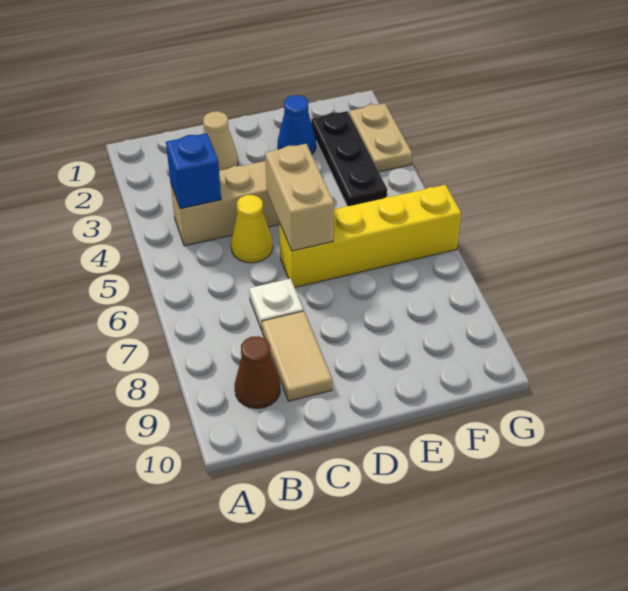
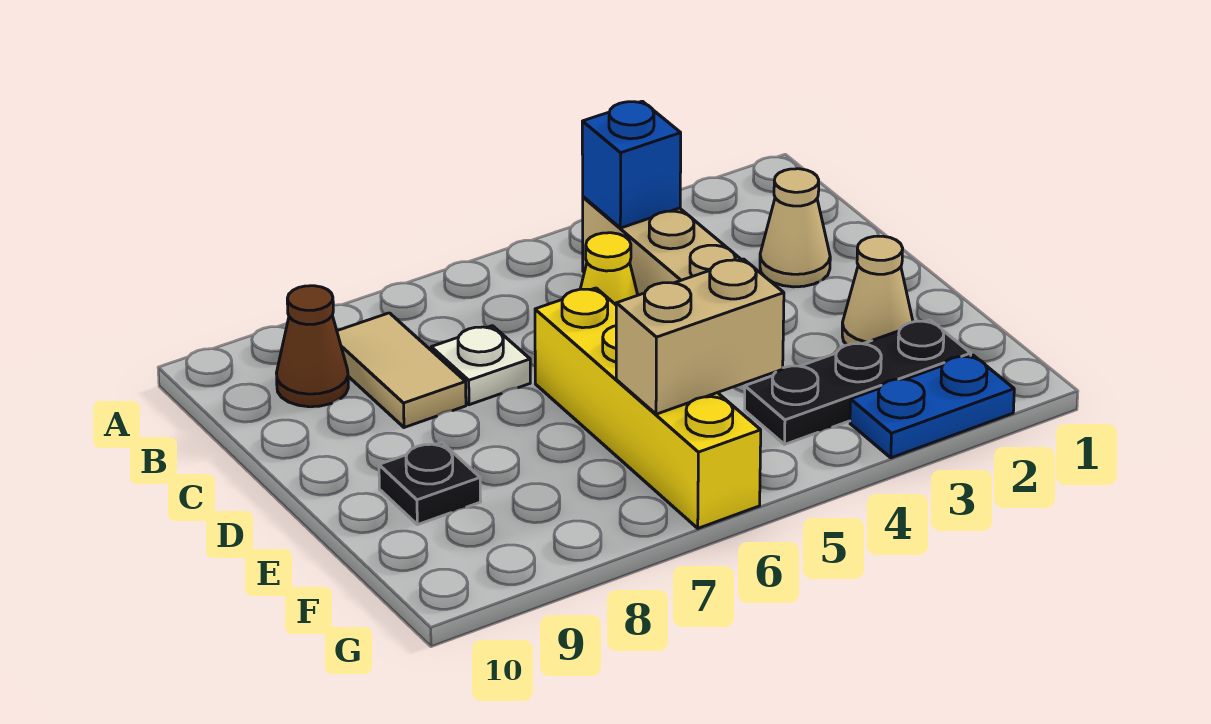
tan tile C8:C9 level 1 -> tan tile B8:C8 level 1
tan brick D5:D6 level 2 -> tan brick F5:F6 level 2
blue cone E2 level 1 -> tan cone E2 level 1
none -> black plate E9 level 1
tan plate G2:G3 level 1 -> blue plate G2:G3 level 1

